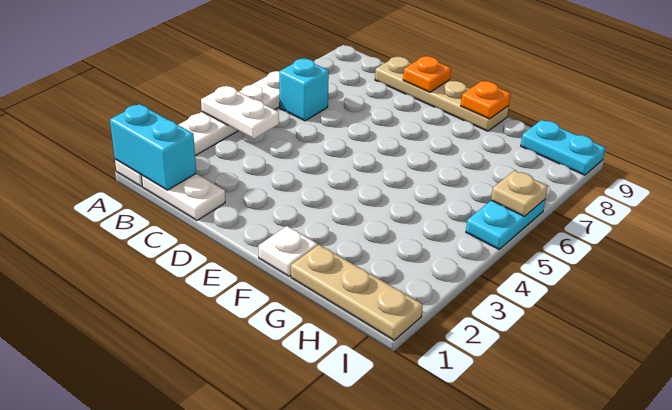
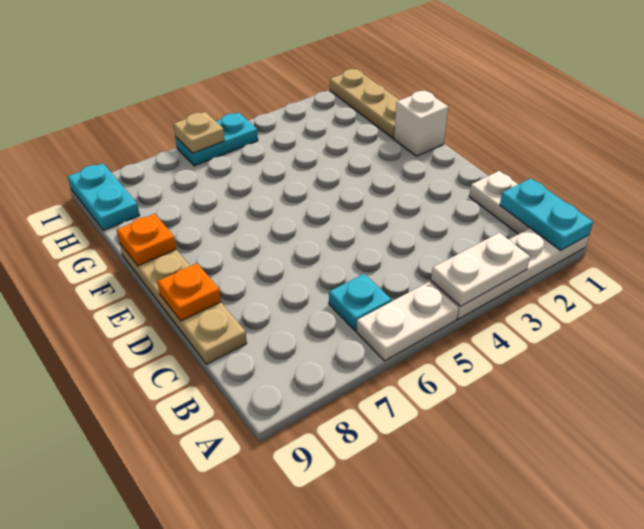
cyan brick A1:B1 level 2 -> cyan plate A1:B1 level 2
white plate A4:B4 level 2 -> white plate A3:A4 level 2
cyan brick B6 level 1 -> cyan plate B6 level 1
white plate F1 level 1 -> white brick F1 level 1

